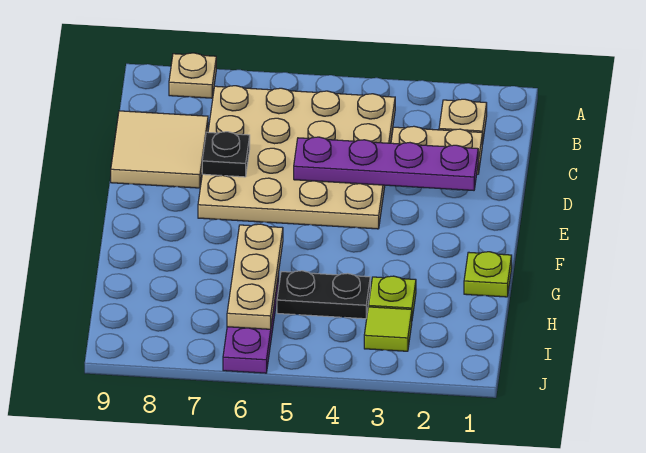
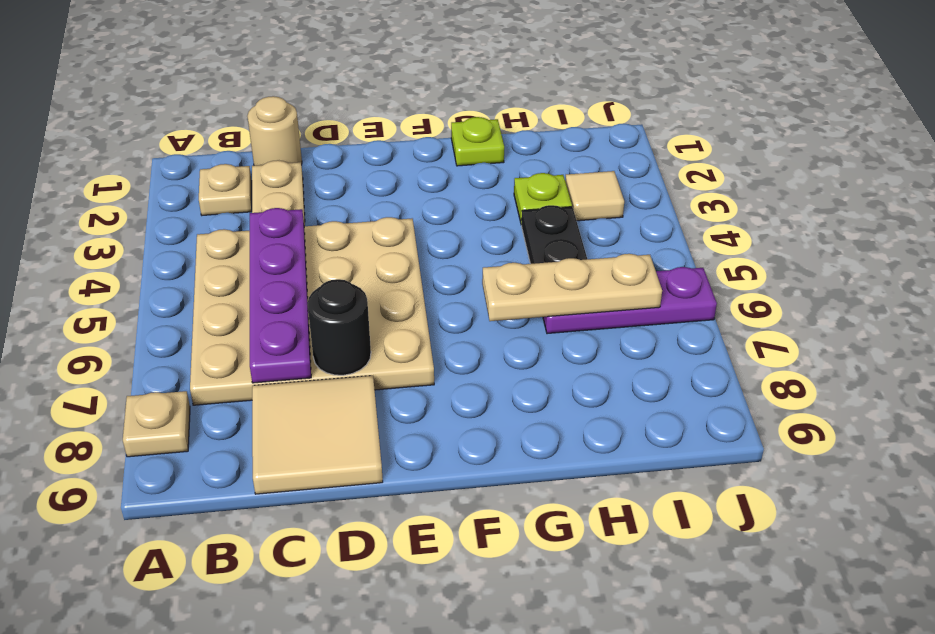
none -> tan round brick C1 level 1
purple plate D2:D5 level 2 -> purple plate C4:C7 level 2
black plate D7 level 2 -> black round brick D7 level 2
lime tile I3 level 1 -> tan tile I3 level 1

